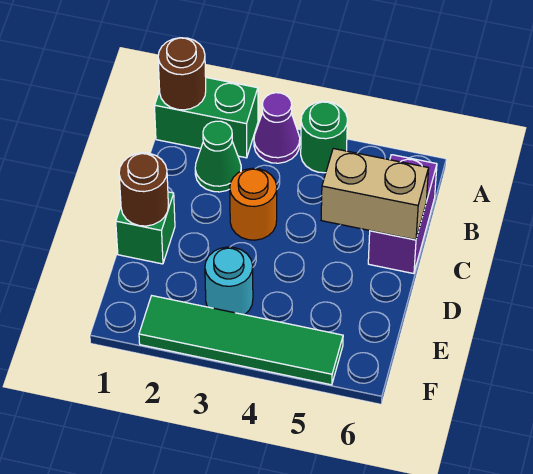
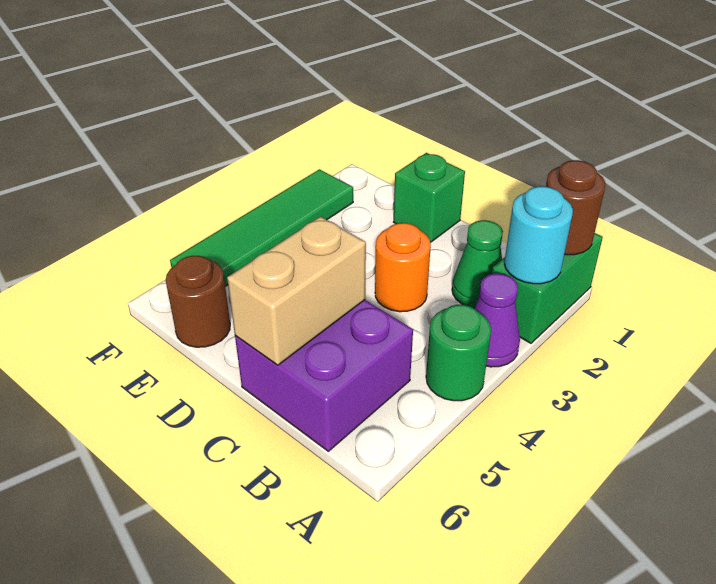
purple brick B6:C6 level 1 -> purple brick B5:C6 level 1
brown round brick D1 level 2 -> brown round brick E6 level 1
cyan round brick E3 level 1 -> cyan round brick A2 level 2

